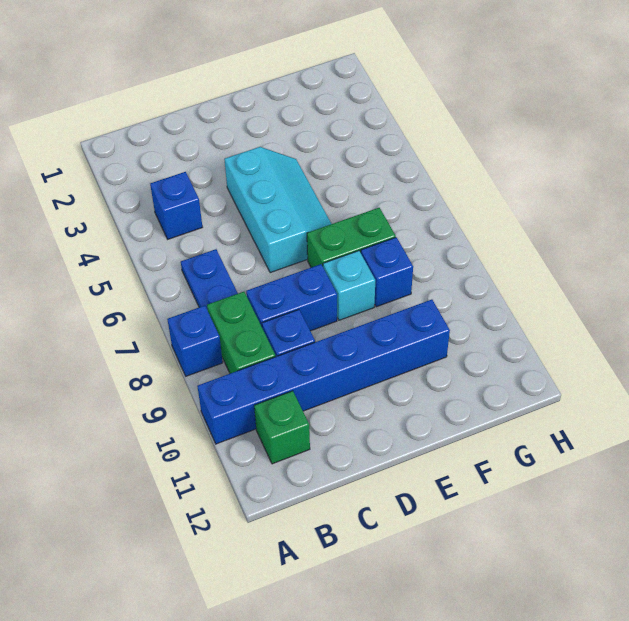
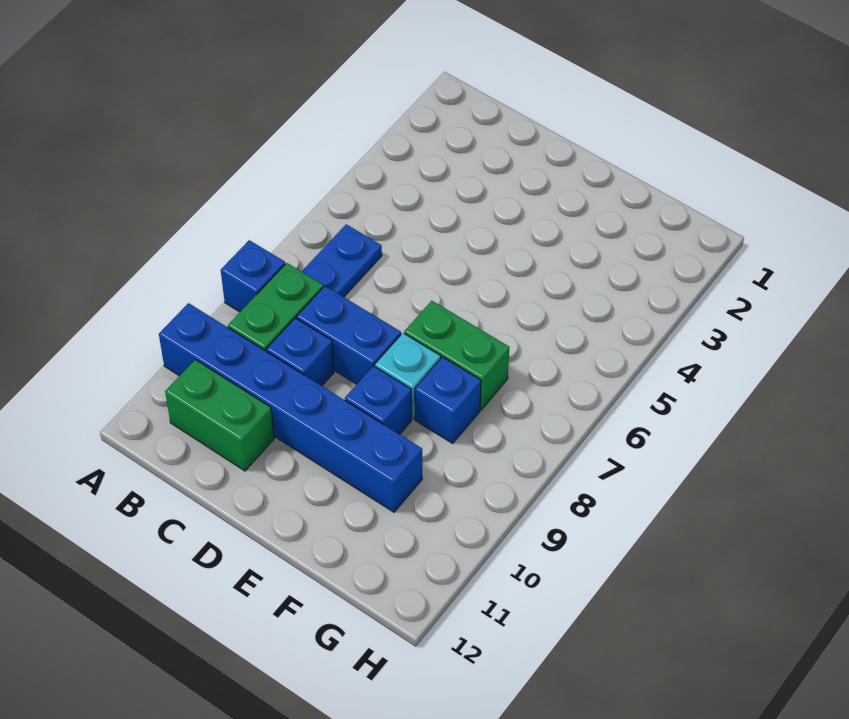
blue brick B4 level 1 -> blue brick E9 level 1
green brick B11 level 1 -> green brick B11:C11 level 1
cyan slope D4:E6 level 1 top D -> none

